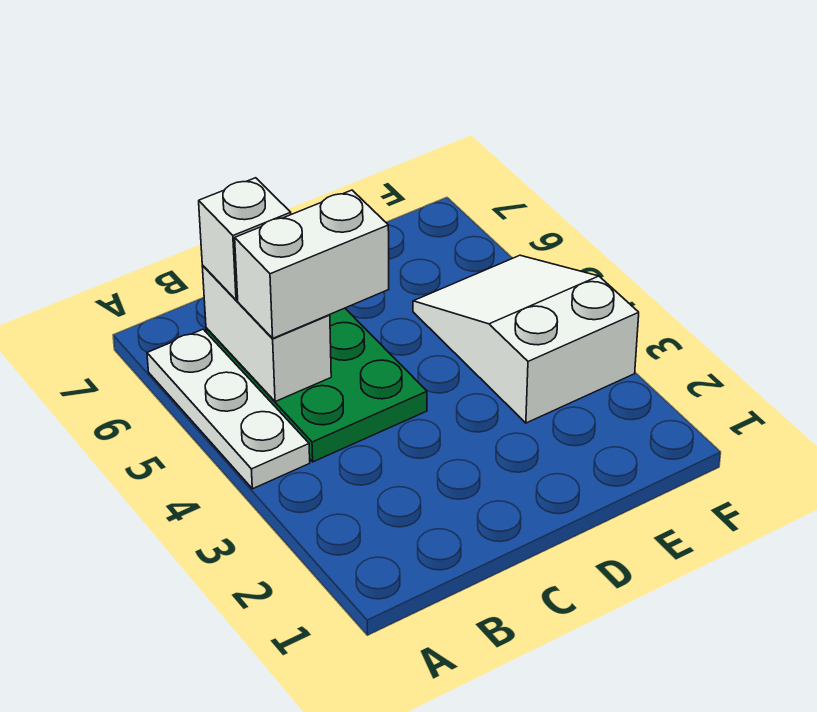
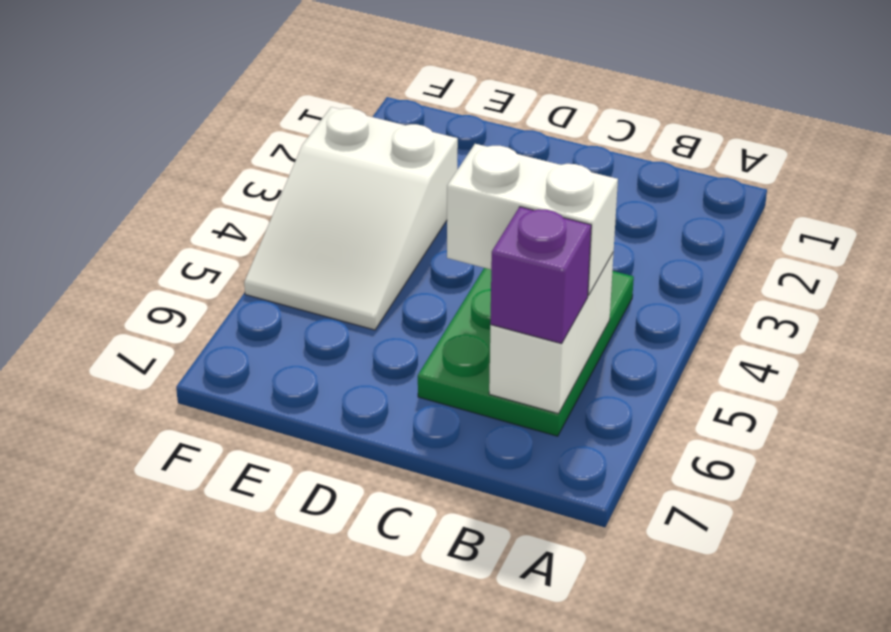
white plate A4:A6 level 1 -> none
white brick B6 level 3 -> purple brick B6 level 3

